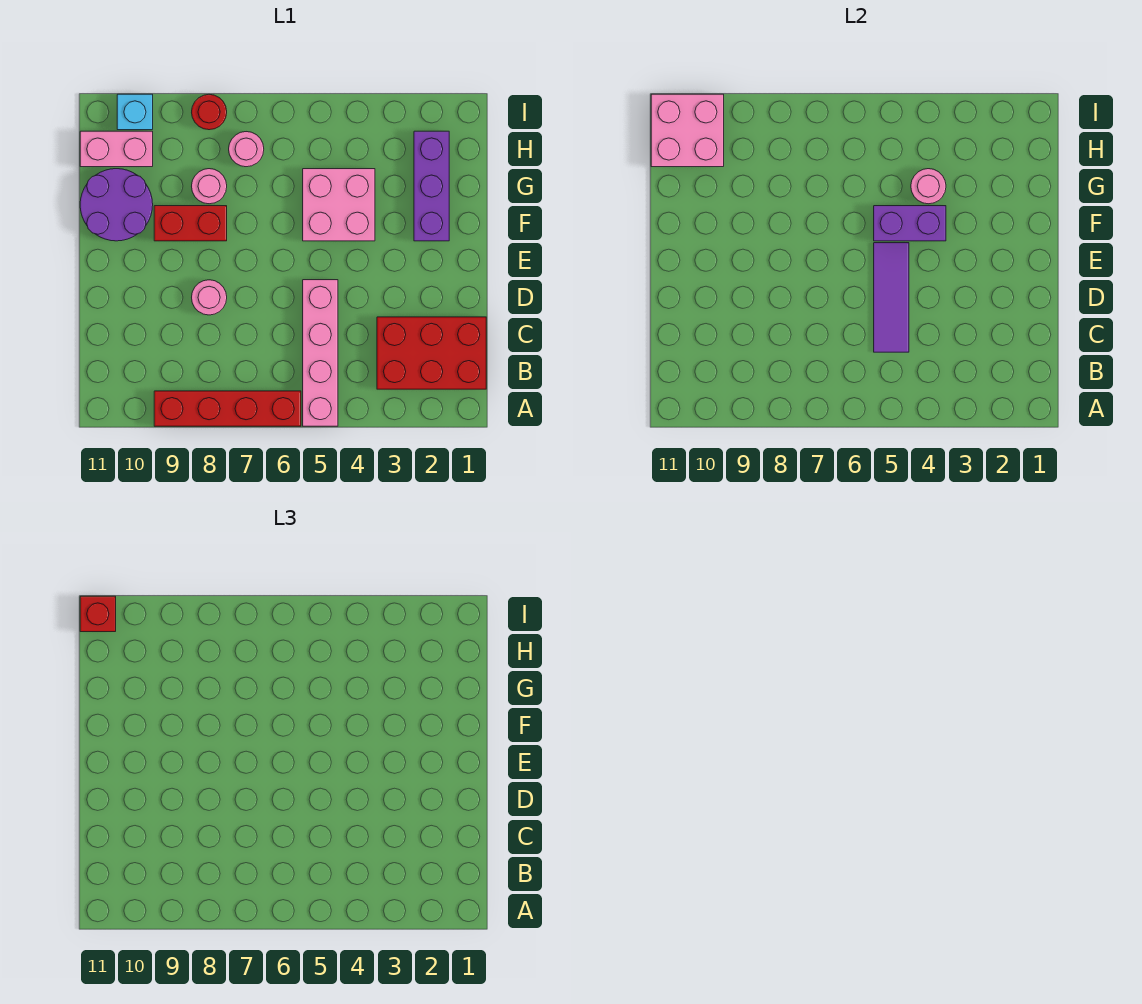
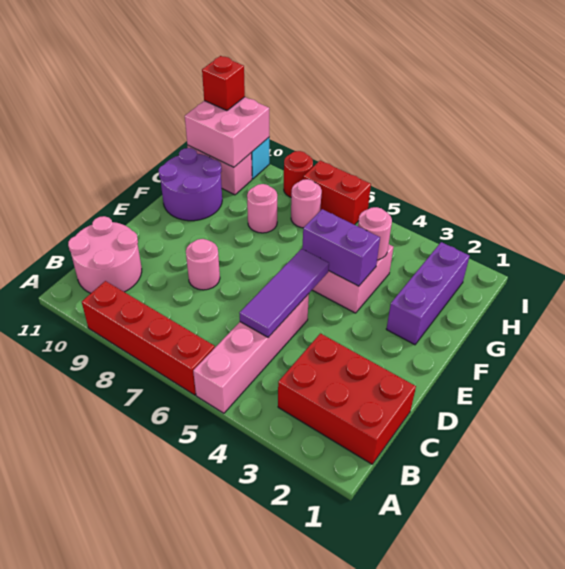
none -> pink round brick B10:C11 level 1
red brick F8:F9 level 1 -> red brick I6:I7 level 1

